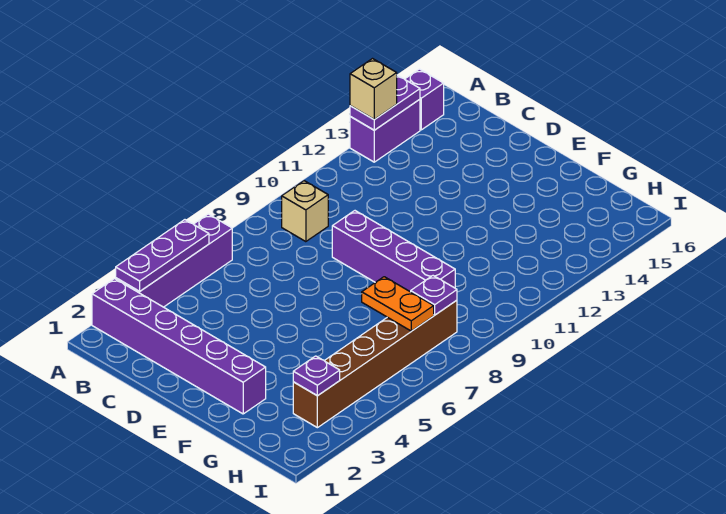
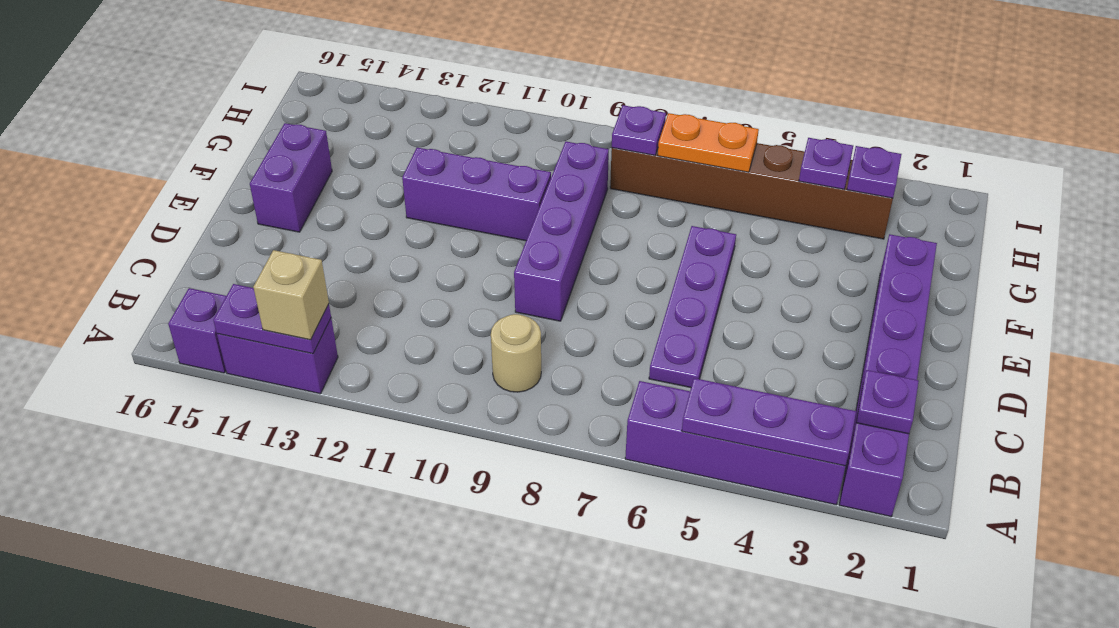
none -> purple plate B2 level 2
tan brick B9 level 1 -> tan round brick B9 level 1
none -> purple plate C6:F6 level 1
none -> purple brick E15:F15 level 1
none -> purple brick F10:F12 level 1
orange plate G7:H7 level 2 -> orange plate H6:H7 level 2
none -> purple plate H4 level 2

